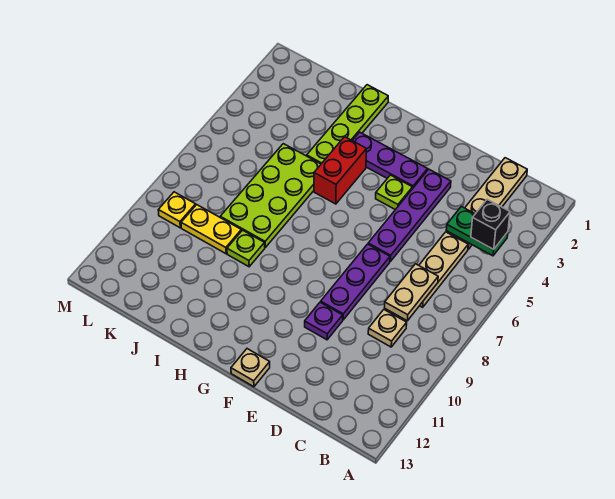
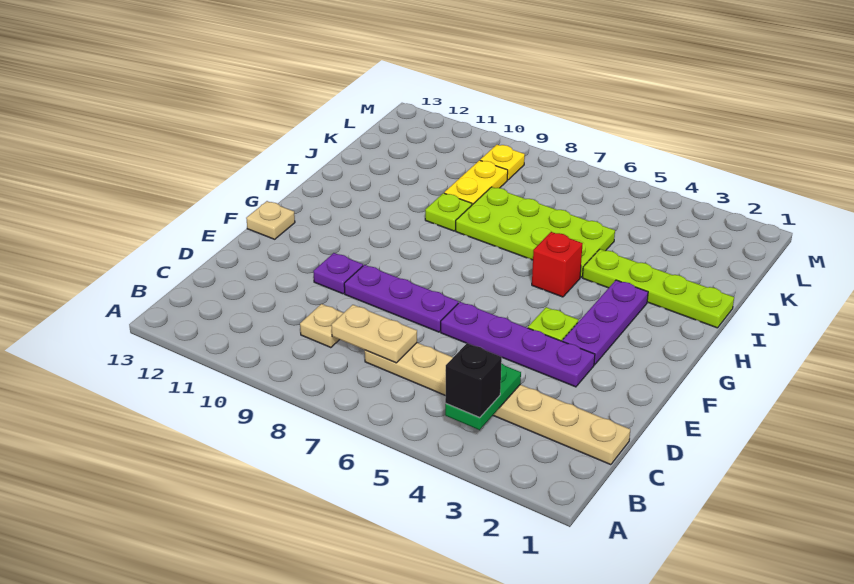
red brick H4:H5 level 1 -> red brick H5 level 1

